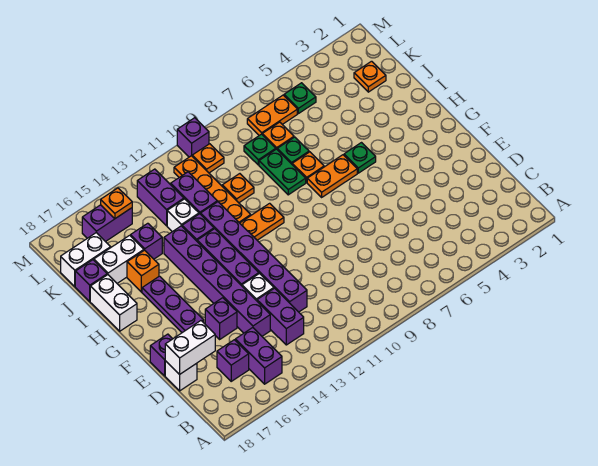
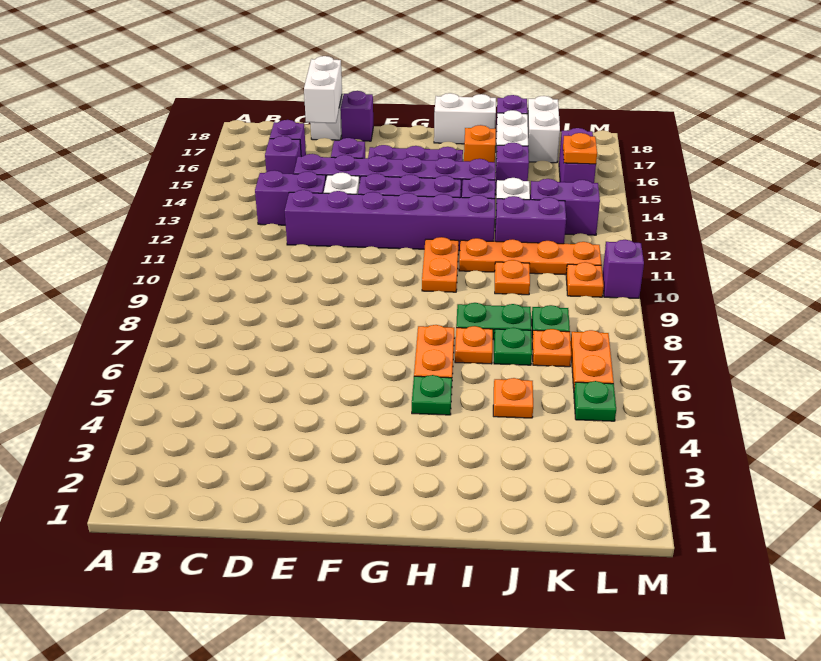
purple brick B15:C15 level 1 -> purple brick C15 level 1
orange plate K2 level 1 -> orange plate J5 level 1

